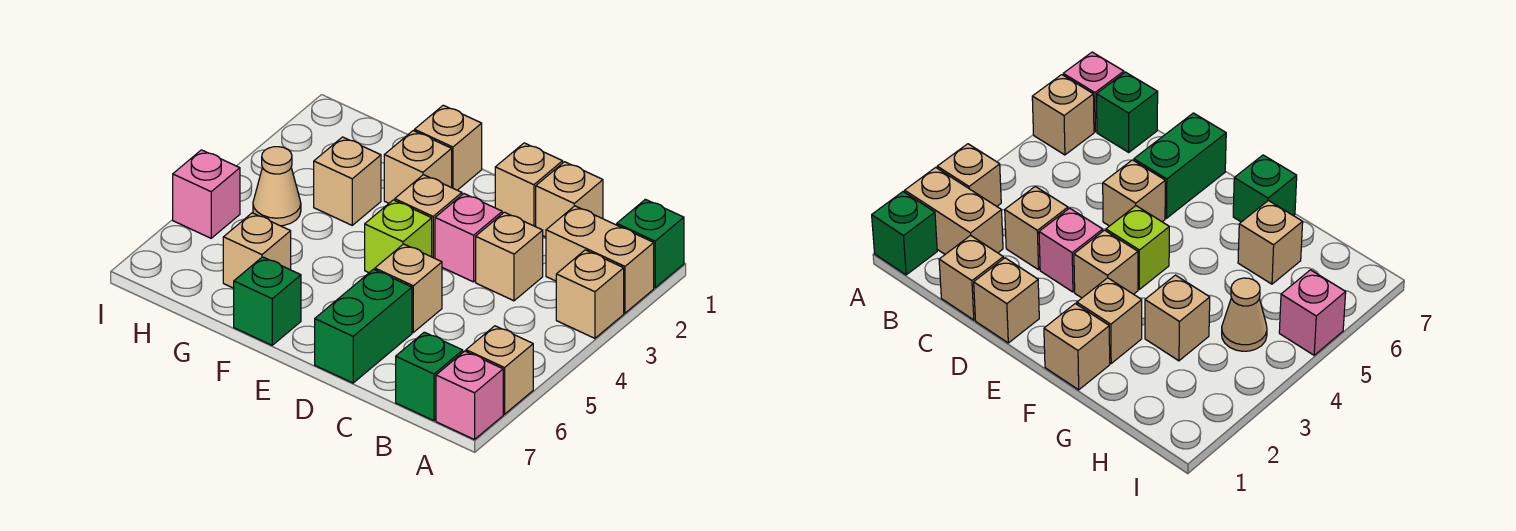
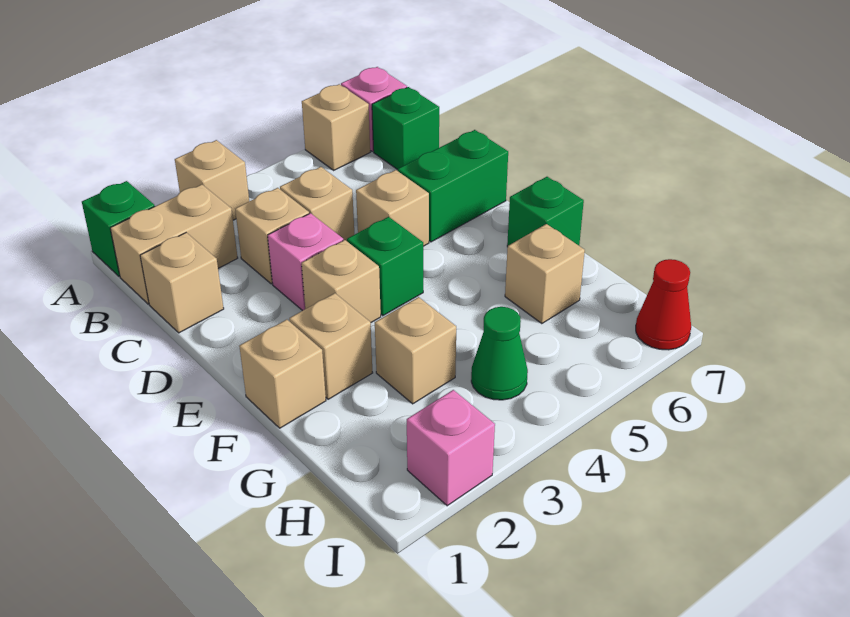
tan brick A2:B2 level 1 -> tan brick B1:B2 level 1
tan brick D1 level 1 -> tan brick C4 level 1
lime brick E4 level 1 -> green brick E4 level 1
tan cone H4 level 1 -> green cone H4 level 1
pink brick I5 level 1 -> pink brick I2 level 1
none -> red cone I7 level 1

